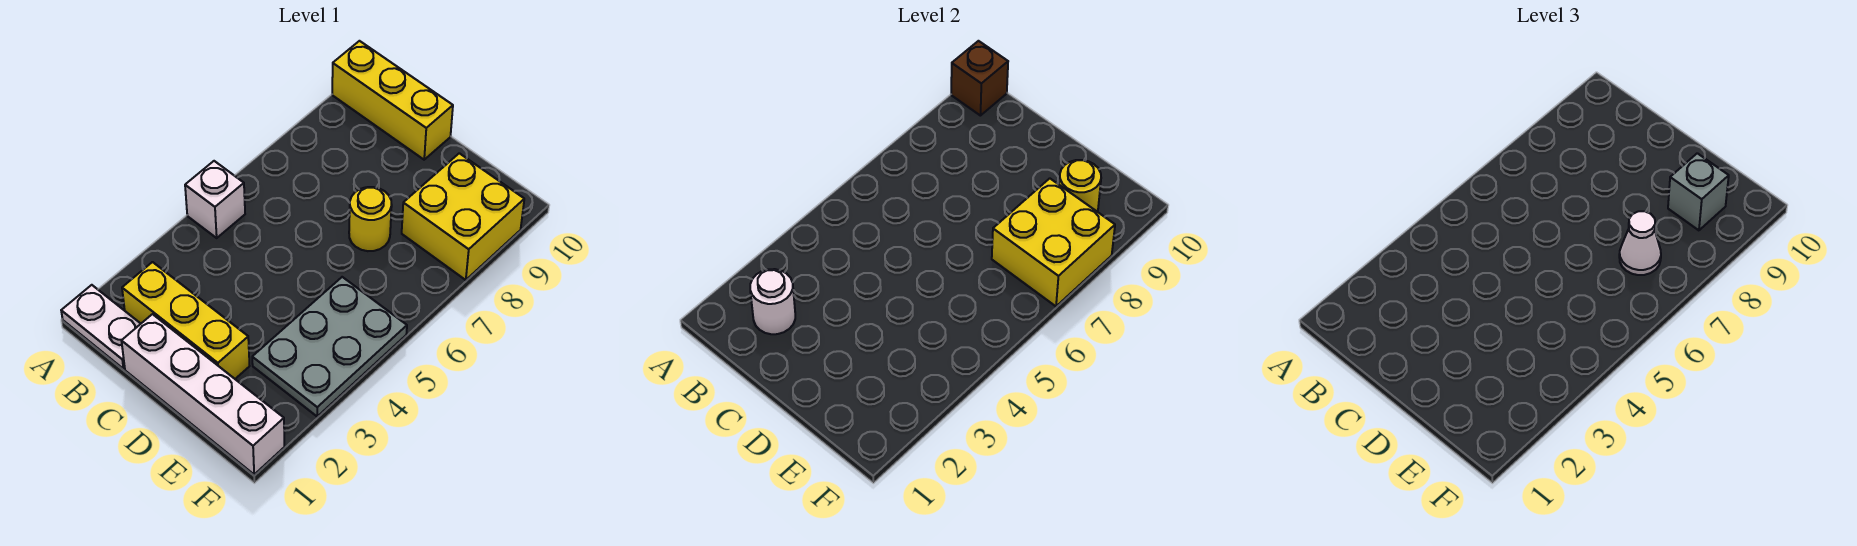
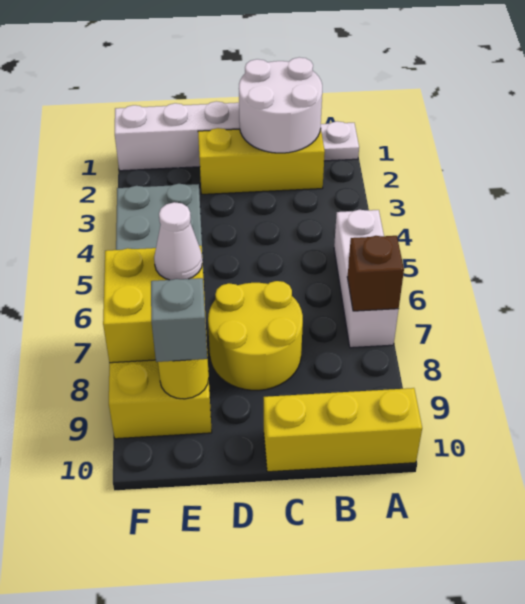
white brick A5 level 1 -> white brick A5:A7 level 1
brown brick A10 level 2 -> brown brick A7 level 2
white round brick B2 level 2 -> white round brick B1:C2 level 2
yellow round brick D7 level 1 -> yellow round brick C7:D8 level 1

